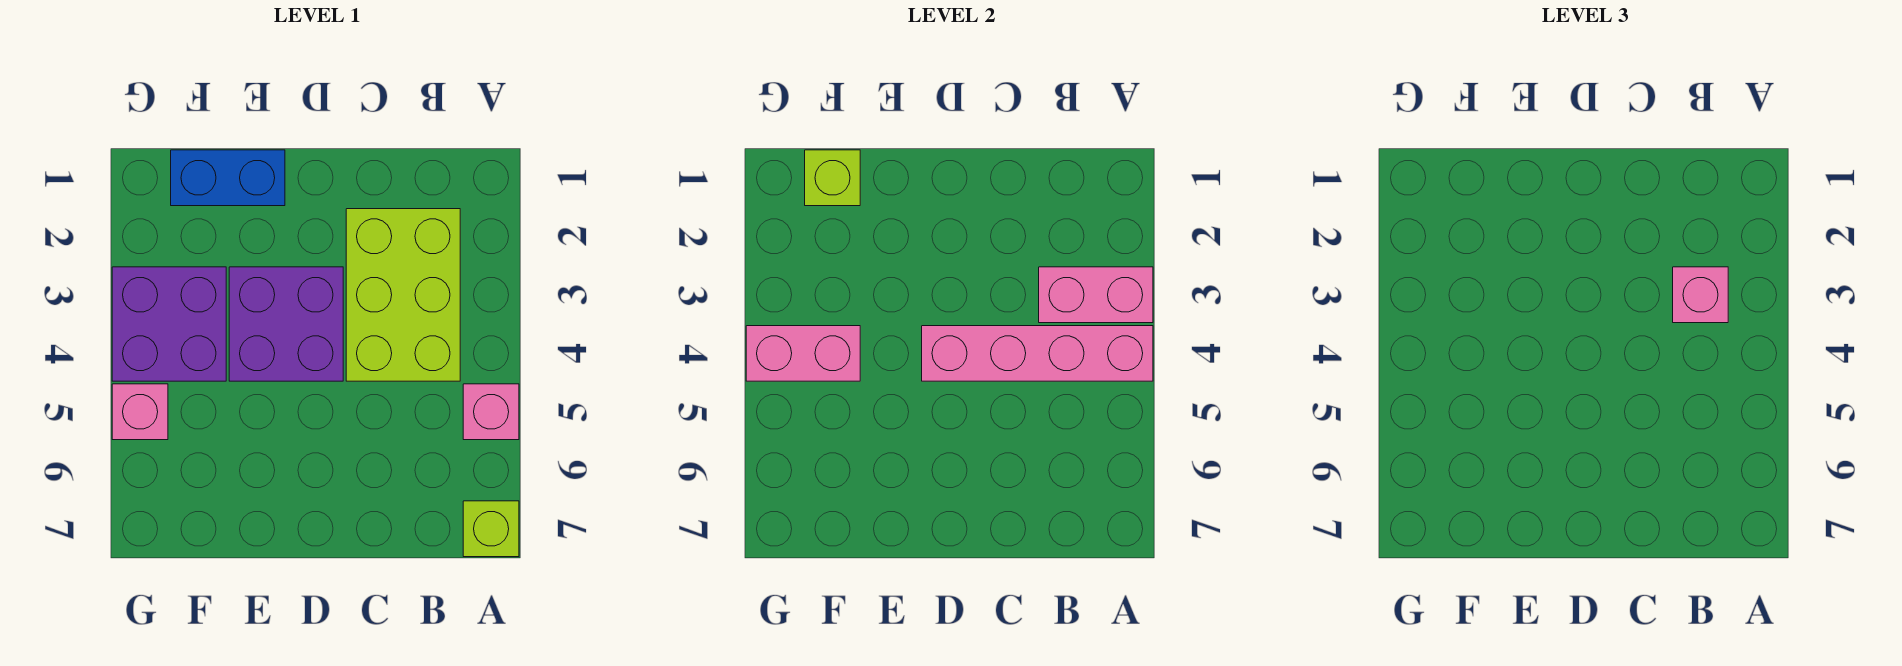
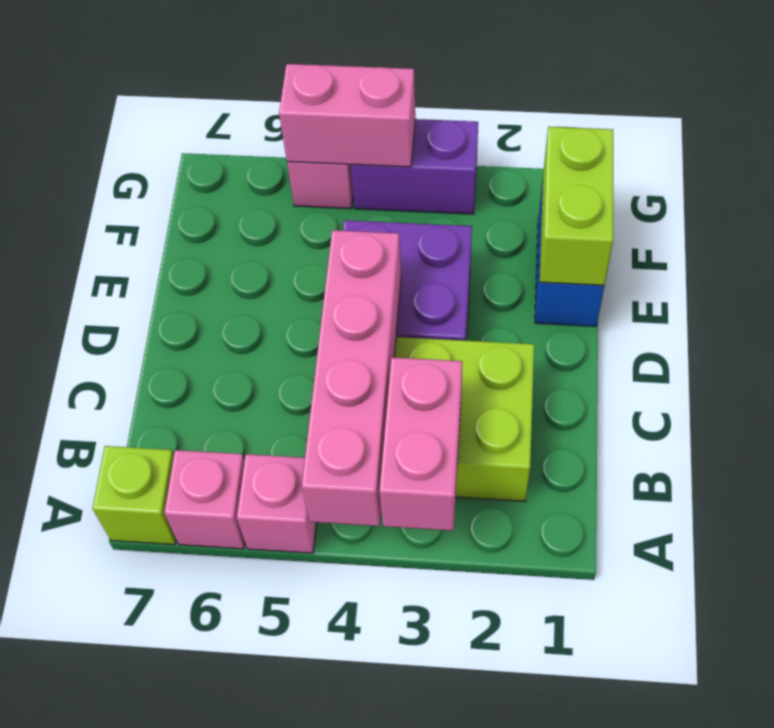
pink brick B3 level 3 -> pink brick A6 level 1
lime brick F1 level 2 -> lime brick E1:F1 level 2
purple brick F3:G4 level 1 -> purple brick G3:G4 level 1
pink brick F4:G4 level 2 -> pink brick G4:G5 level 2

